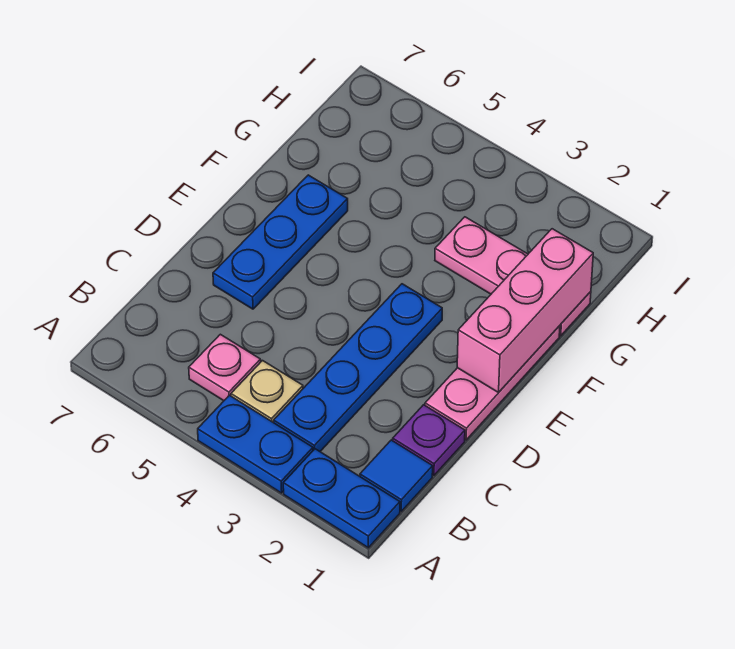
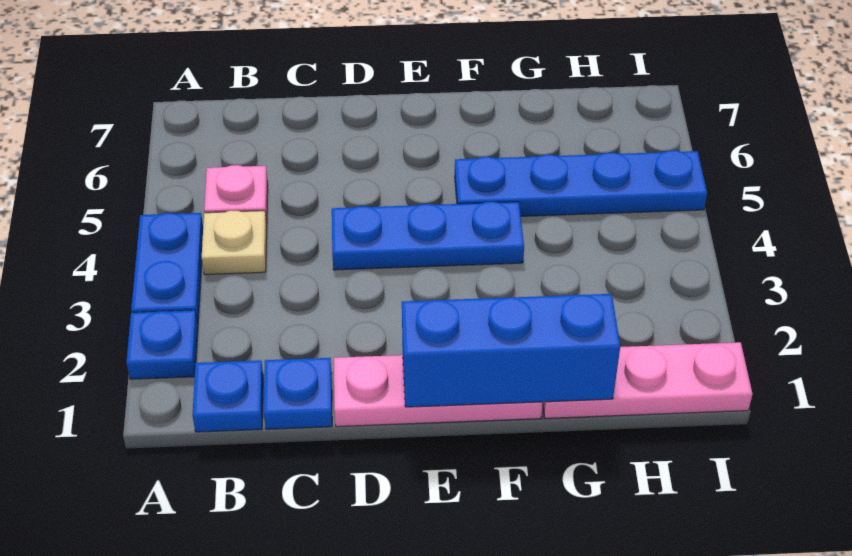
blue plate A1:A2 level 1 -> blue plate A2 level 1
blue tile B1 level 1 -> blue plate B1 level 1
blue plate B3:E3 level 1 -> blue plate F5:I5 level 1
purple plate C1 level 1 -> blue plate C1 level 1
blue plate D6:F6 level 1 -> blue plate D4:F4 level 1
pink brick E1:G1 level 2 -> blue brick E1:G1 level 2
pink plate G1:G3 level 1 -> pink plate G1:I1 level 1

